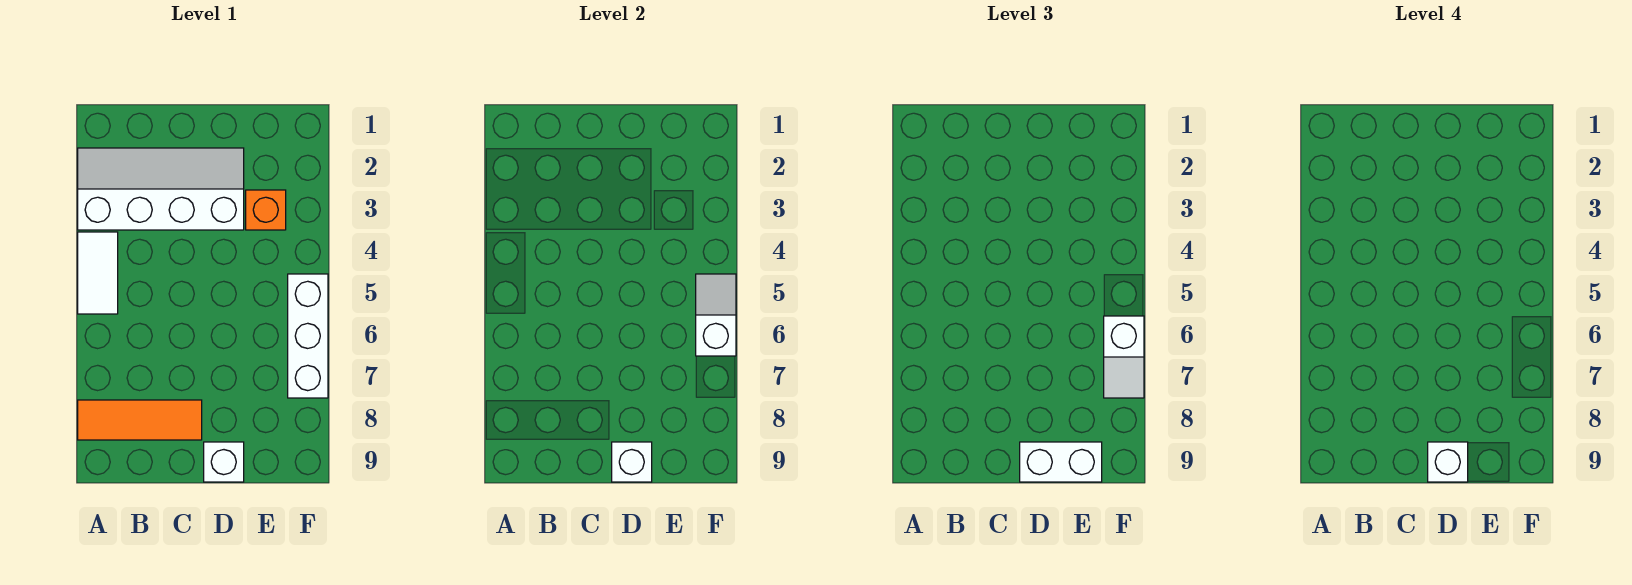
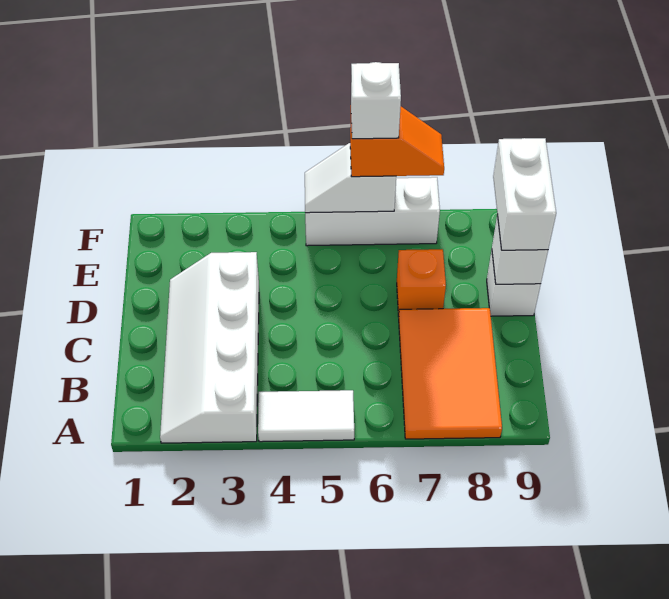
orange tile A8:C8 level 1 -> orange tile A7:C8 level 1
white brick D9 level 4 -> white brick F6 level 4
orange brick E3 level 1 -> orange brick D7 level 1
white slope F6:F7 level 3 top 6 -> orange slope F6:F7 level 3 top 6

